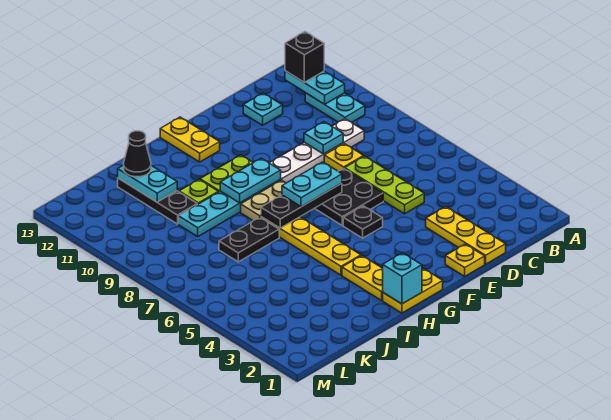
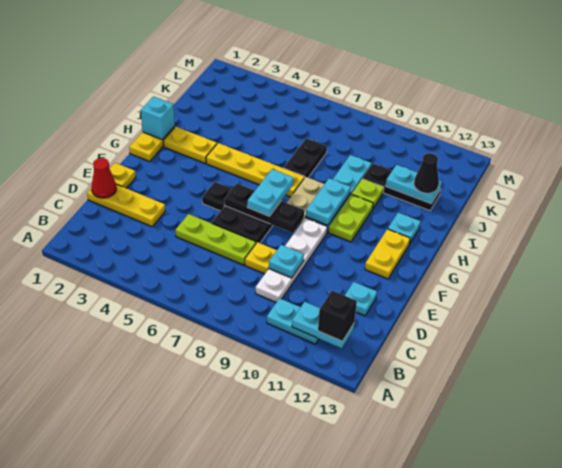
none -> red cone D1 level 2
black plate F7:H7 level 2 -> black plate F6:F8 level 2
yellow plate G12:G13 level 1 -> yellow plate F12:G12 level 1
none -> cyan plate H12 level 1

